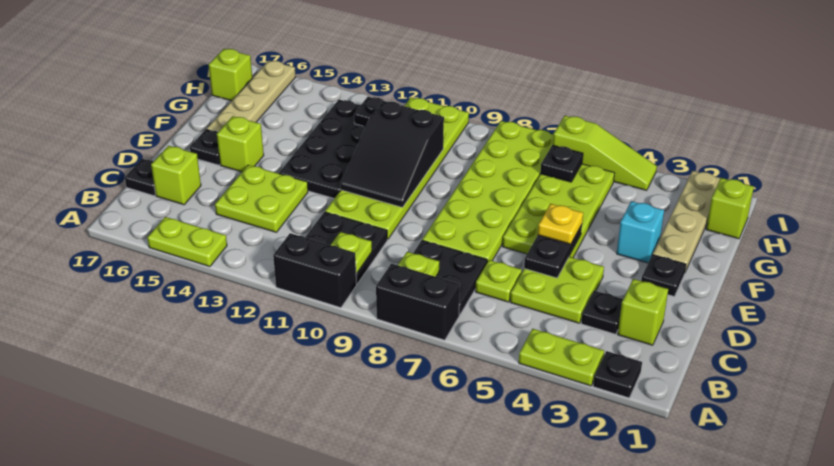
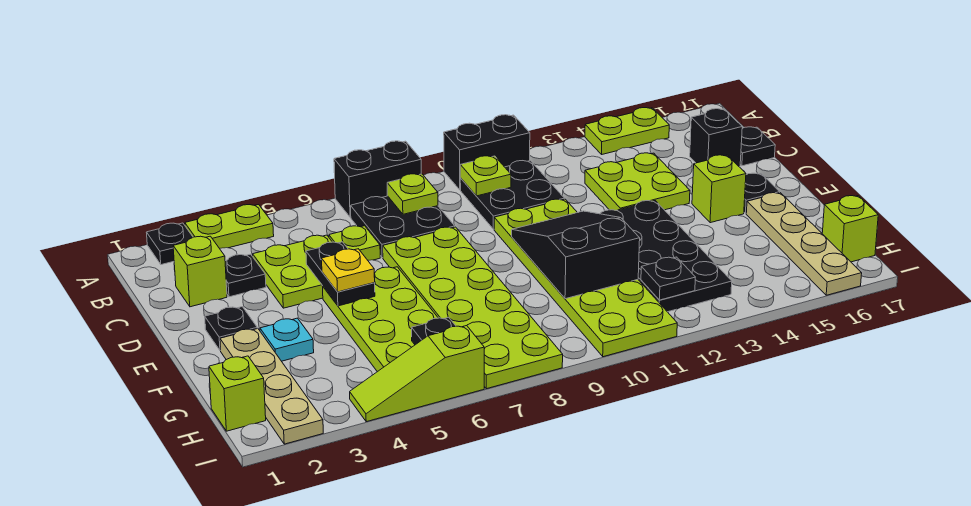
lime brick C16 level 1 -> black brick C16 level 1
cyan brick F3 level 1 -> cyan plate F3 level 1

